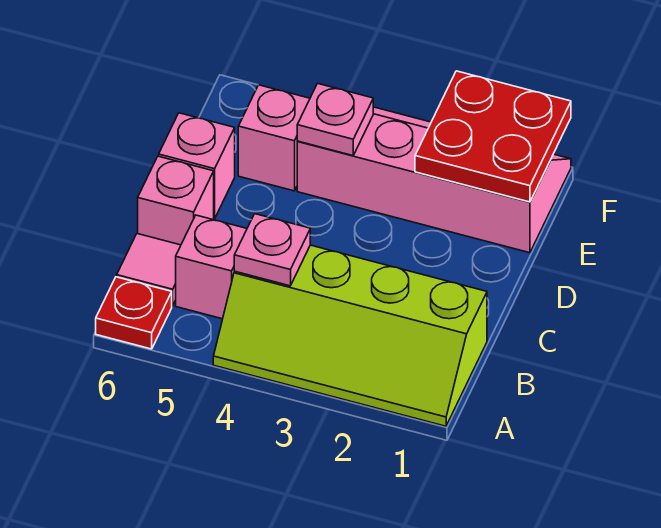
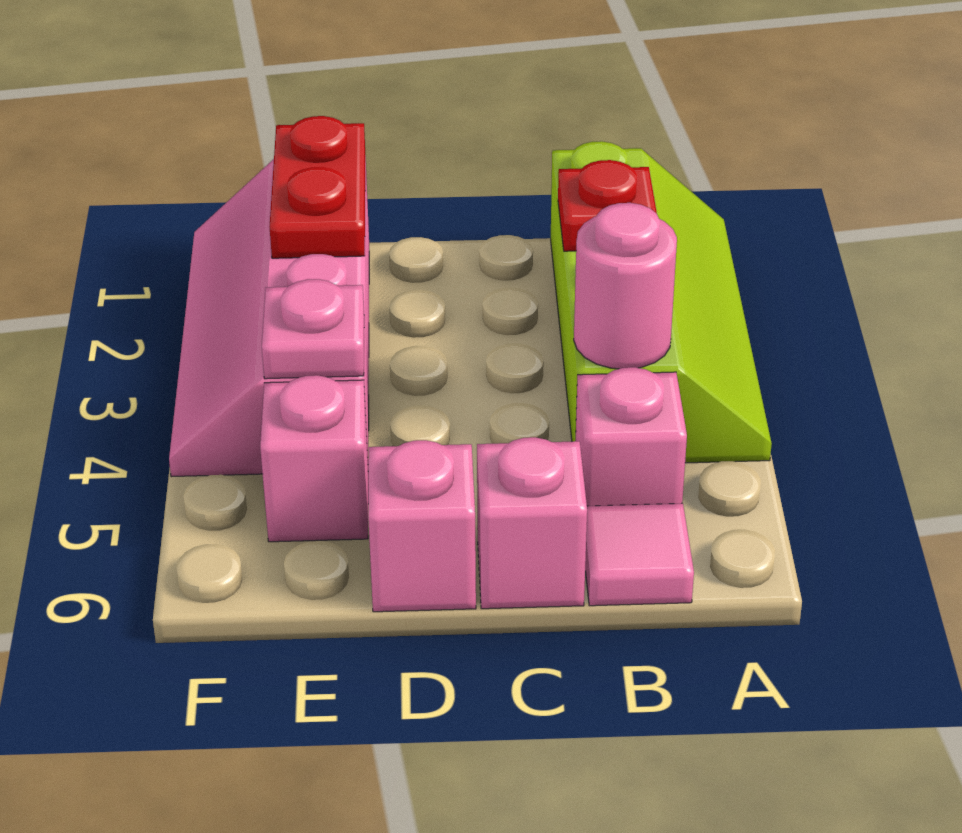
red plate A6 level 1 -> red plate B2 level 2
pink plate B4 level 2 -> pink round brick B4 level 2
red plate E1:F2 level 2 -> red plate E1:E2 level 2

